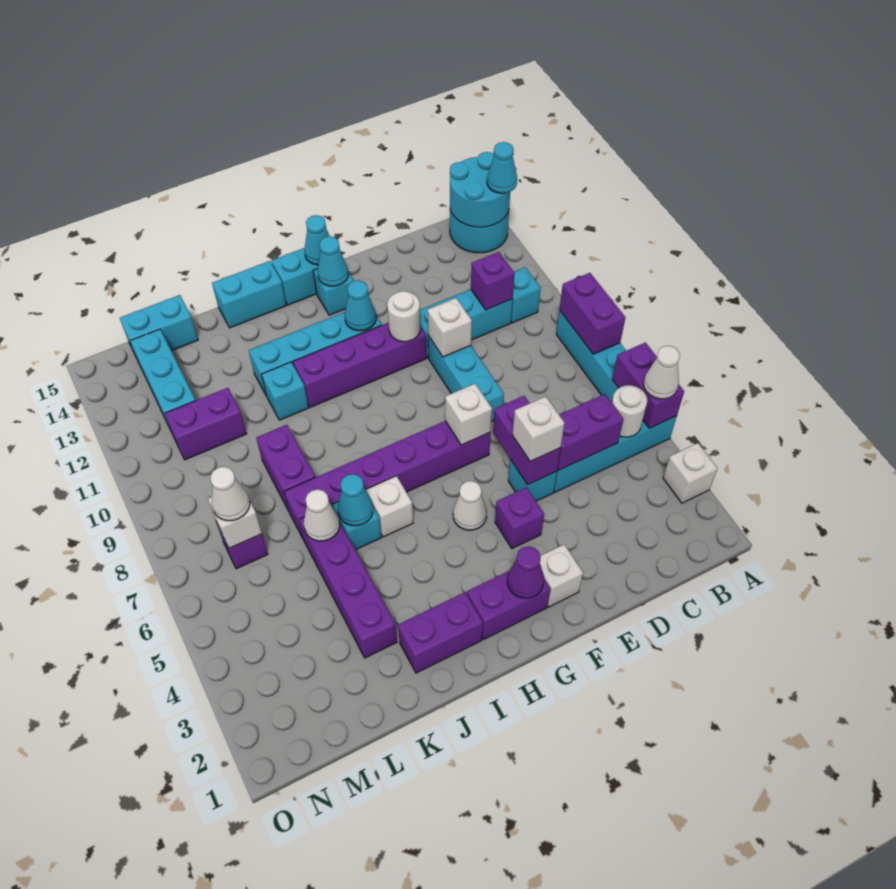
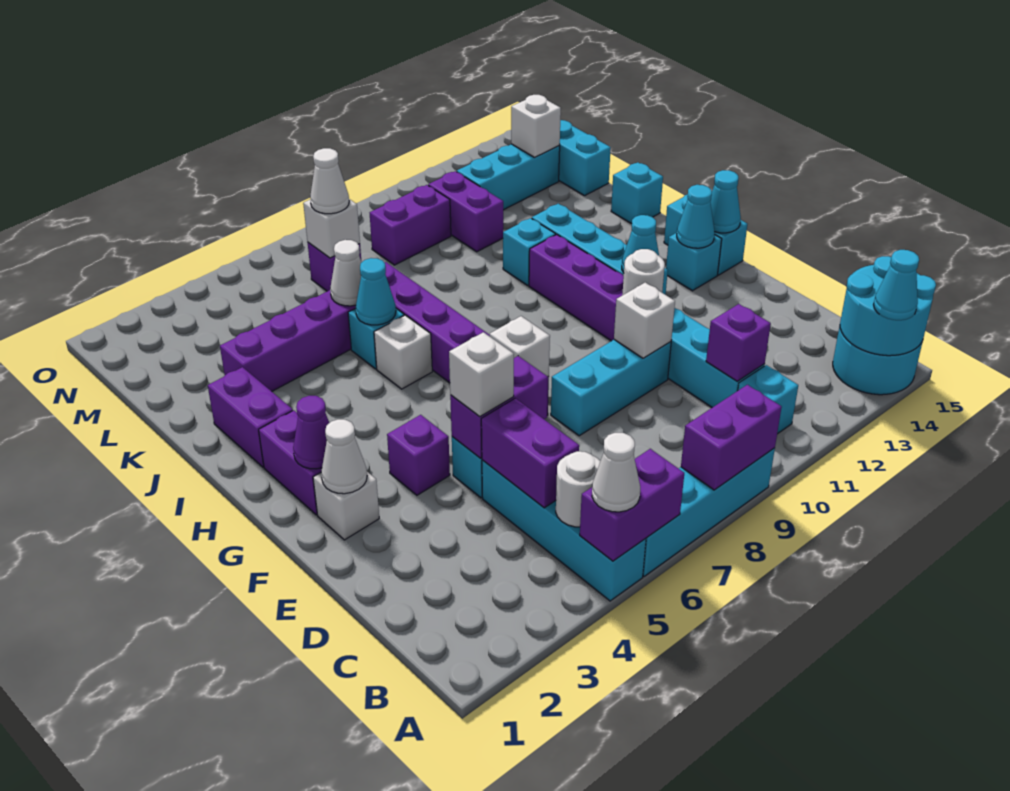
white brick A3 level 1 -> white brick M14 level 2
white cone G5 level 1 -> white cone F2 level 2
cyan brick I15:J15 level 1 -> cyan brick J15 level 1
purple brick K8:K9 level 1 -> purple brick M9:M10 level 1

